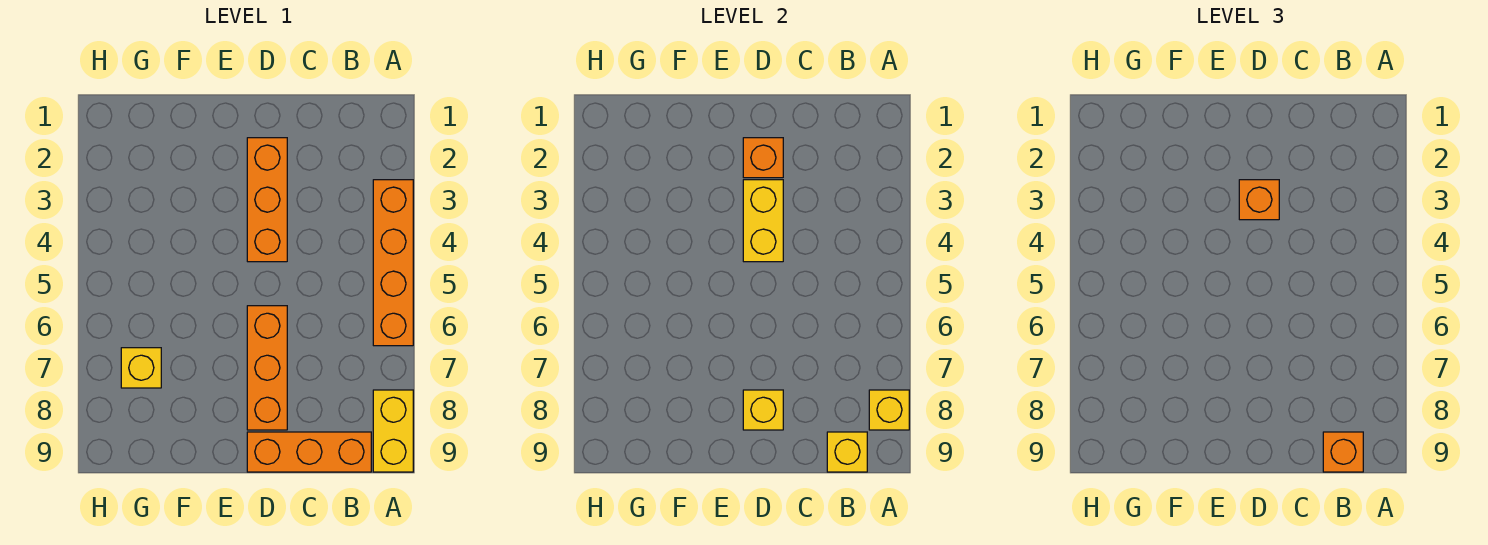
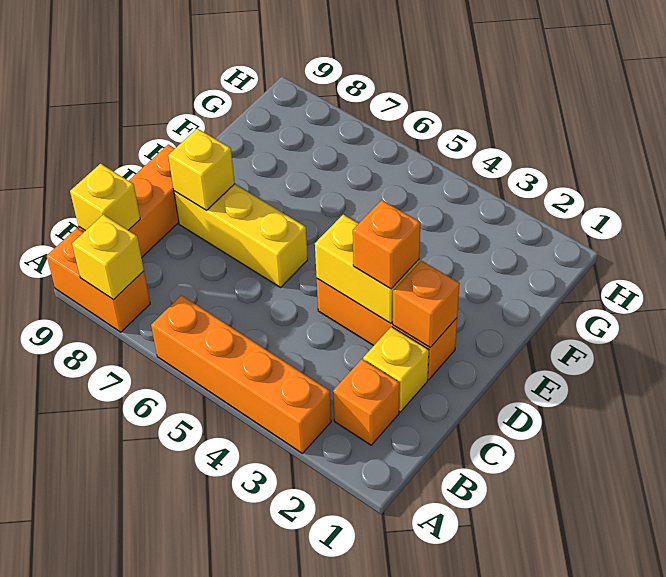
yellow brick A8:A9 level 1 -> orange brick A8:A9 level 1
orange brick B9 level 3 -> orange brick B2 level 1
orange brick D6:D8 level 1 -> yellow brick D6:D8 level 1
yellow brick G7 level 1 -> yellow brick C2 level 1

